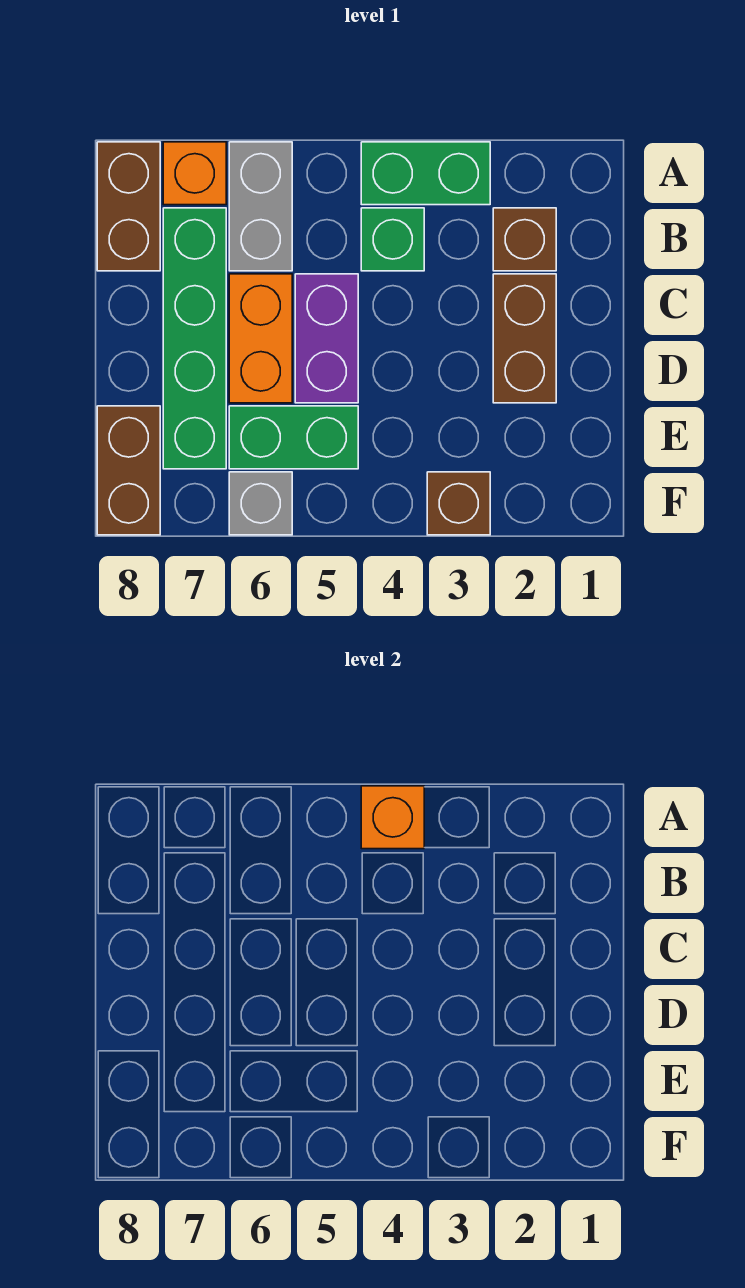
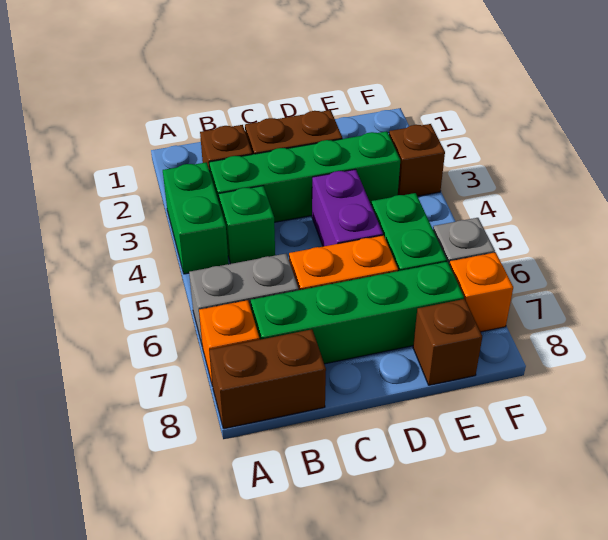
orange brick A4 level 2 -> orange brick F7 level 1
none -> green brick B3:E3 level 1
purple brick C5:D5 level 1 -> purple brick D4:D5 level 1
brown brick E8:F8 level 1 -> brown brick E8 level 1

